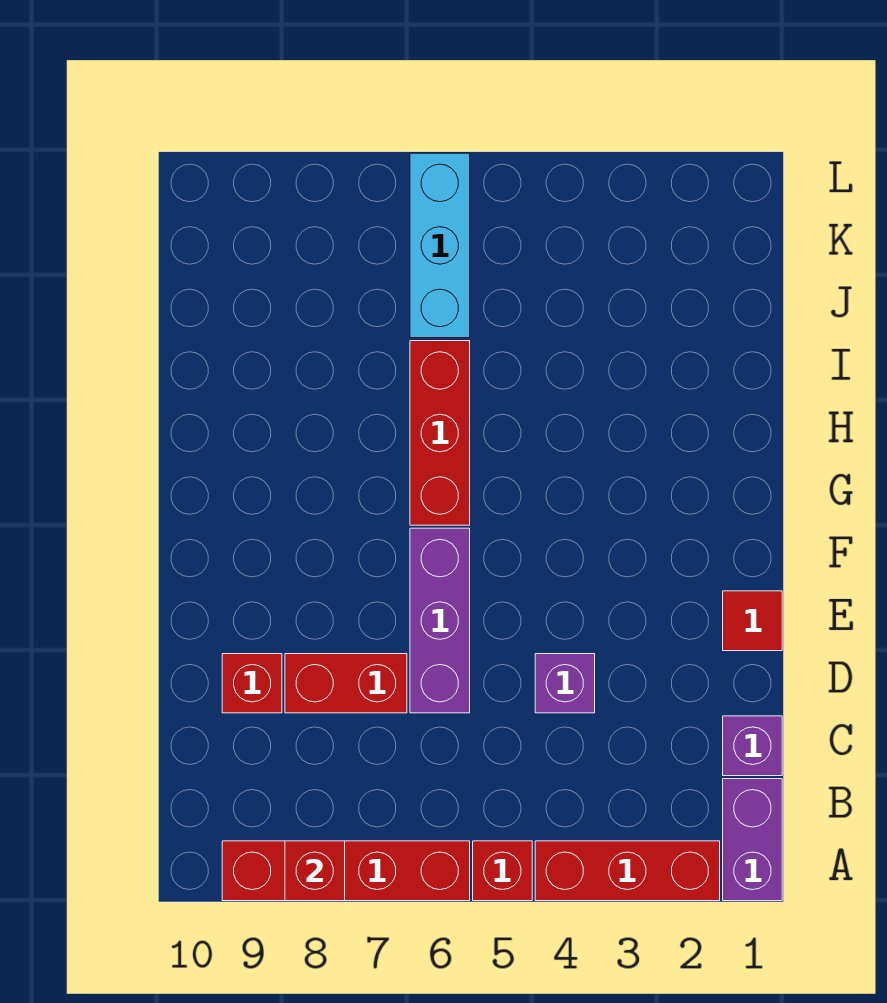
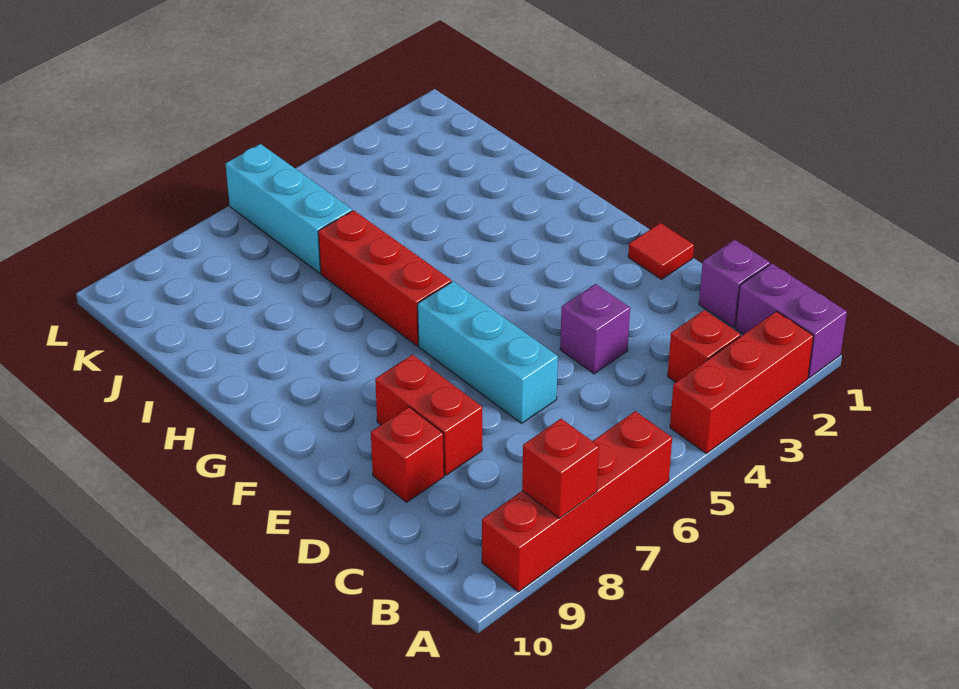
red brick A5 level 1 -> red brick B3 level 1
purple brick D6:F6 level 1 -> cyan brick D6:F6 level 1
red brick D7:D8 level 1 -> red brick D8:E8 level 1

